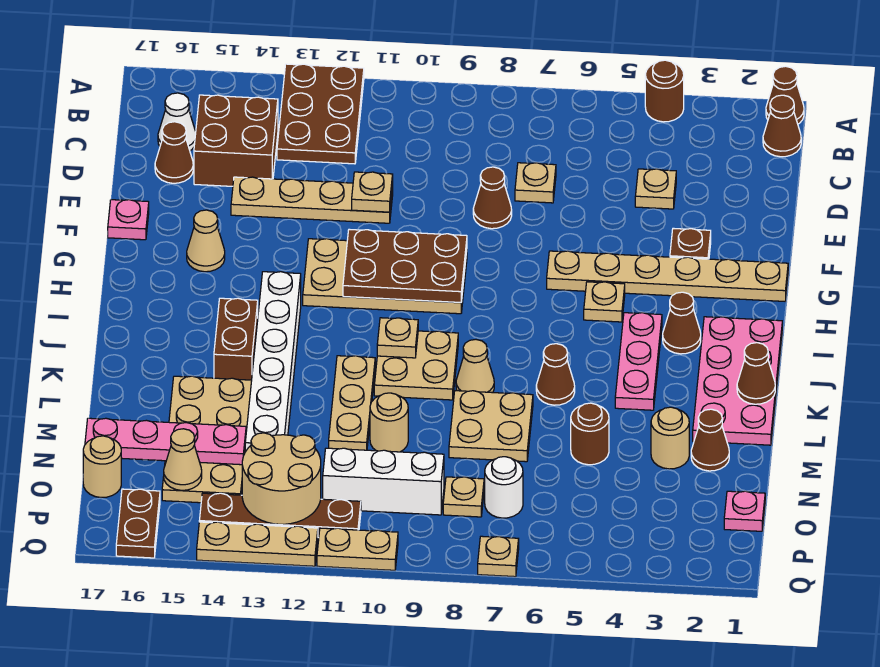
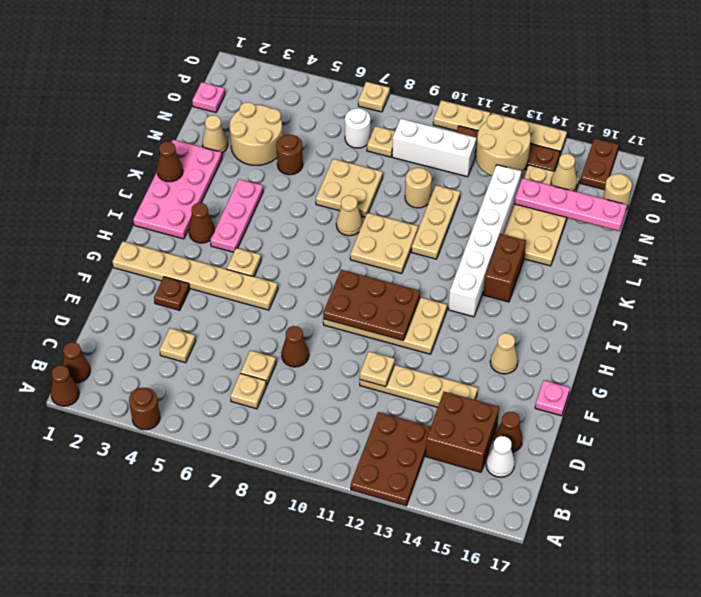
tan plate J10 level 2 -> tan plate C7 level 1
brown cone K6 level 1 -> none
brown cone M2 level 1 -> tan cone M2 level 1
tan round brick M3 level 1 -> tan round brick M3:N4 level 1

